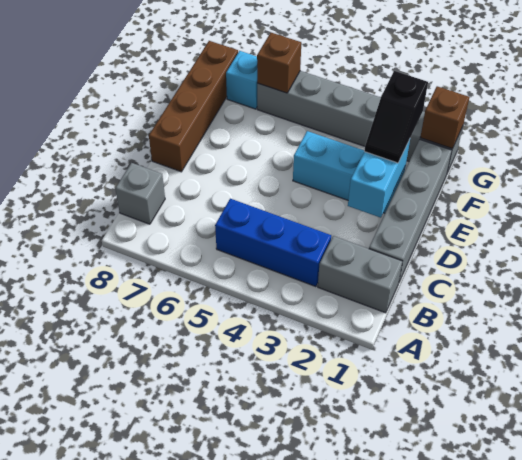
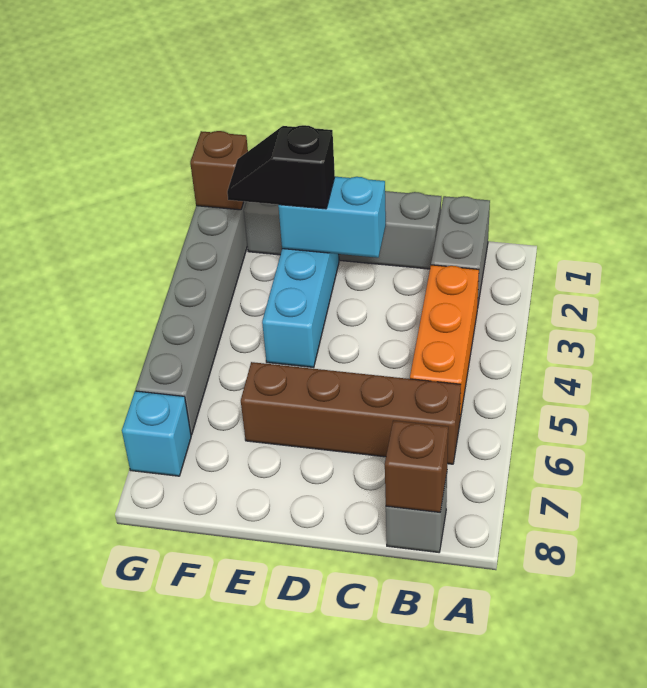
blue brick B3:B5 level 1 -> orange brick B3:B5 level 1
brown brick D8:G8 level 1 -> brown brick B6:E6 level 1
black slope E2:F2 level 3 top F -> black slope E2:F2 level 3 top E
brown brick G6 level 2 -> brown brick B8 level 2

